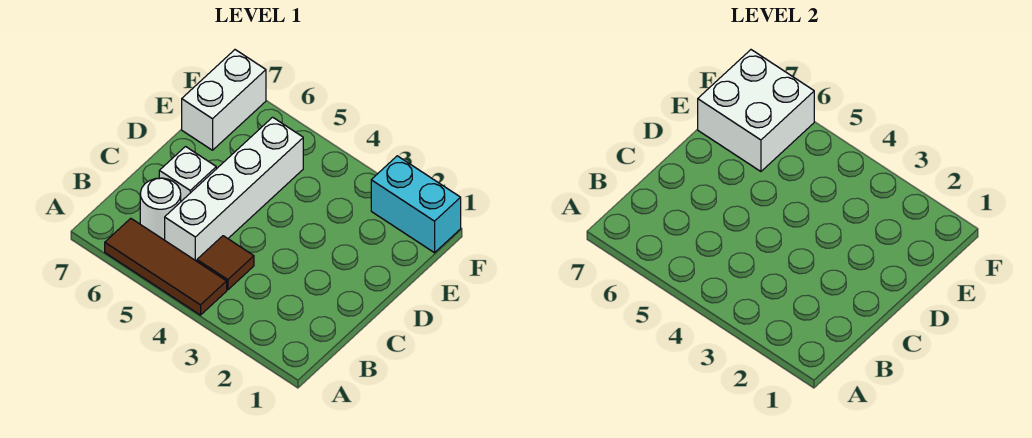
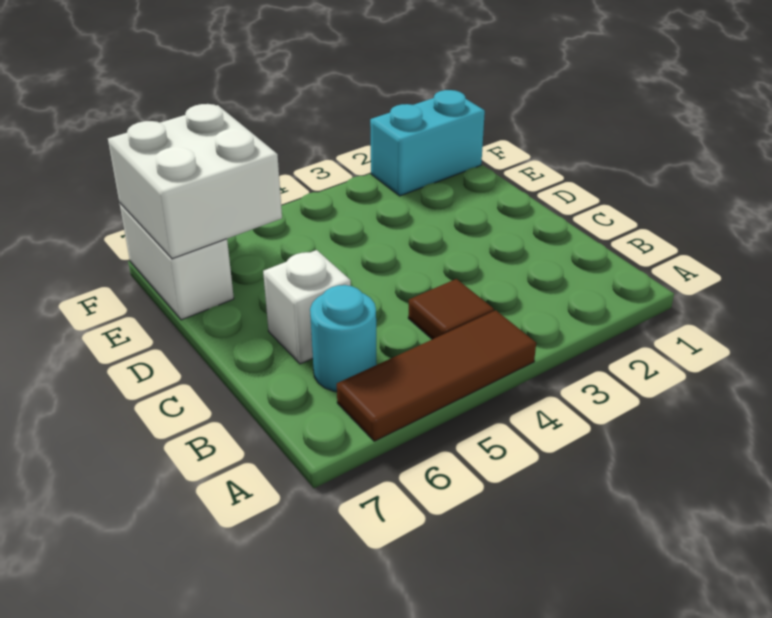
white brick B5:E5 level 1 -> none
white round brick B6 level 1 -> cyan round brick B6 level 1

